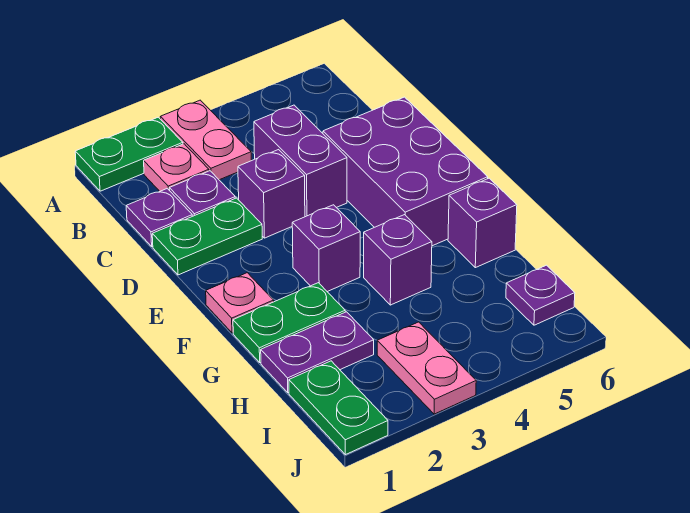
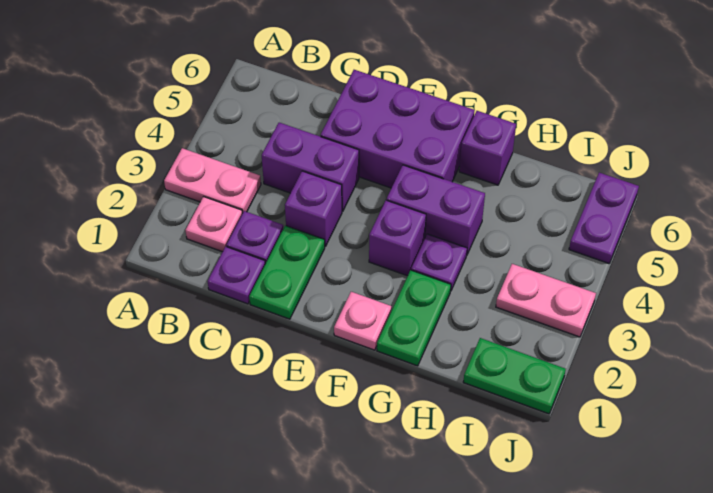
green plate A1:A2 level 1 -> none
purple brick G4 level 1 -> purple brick F4:G4 level 1
purple plate H1:H2 level 1 -> purple plate J5:J6 level 1
purple plate I6 level 1 -> purple plate G3 level 1

